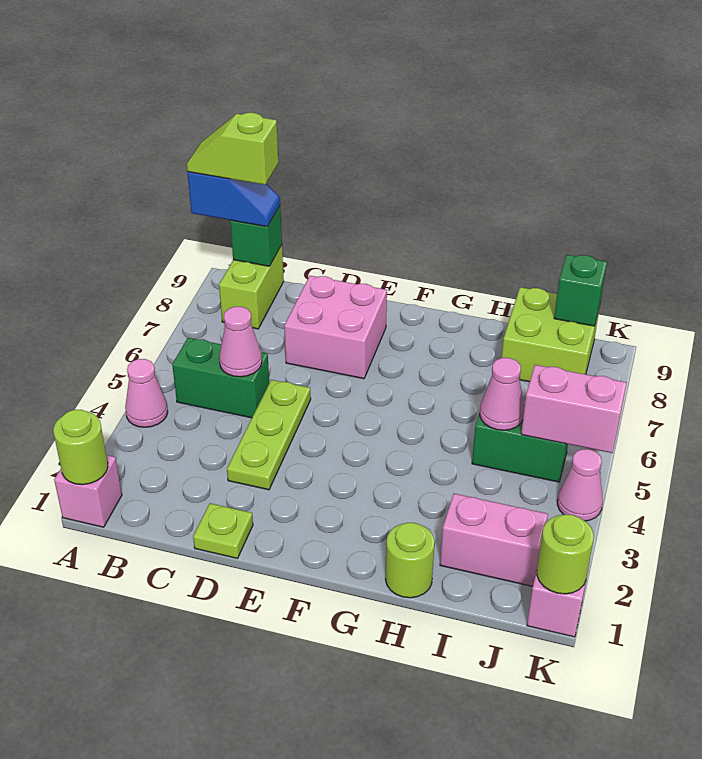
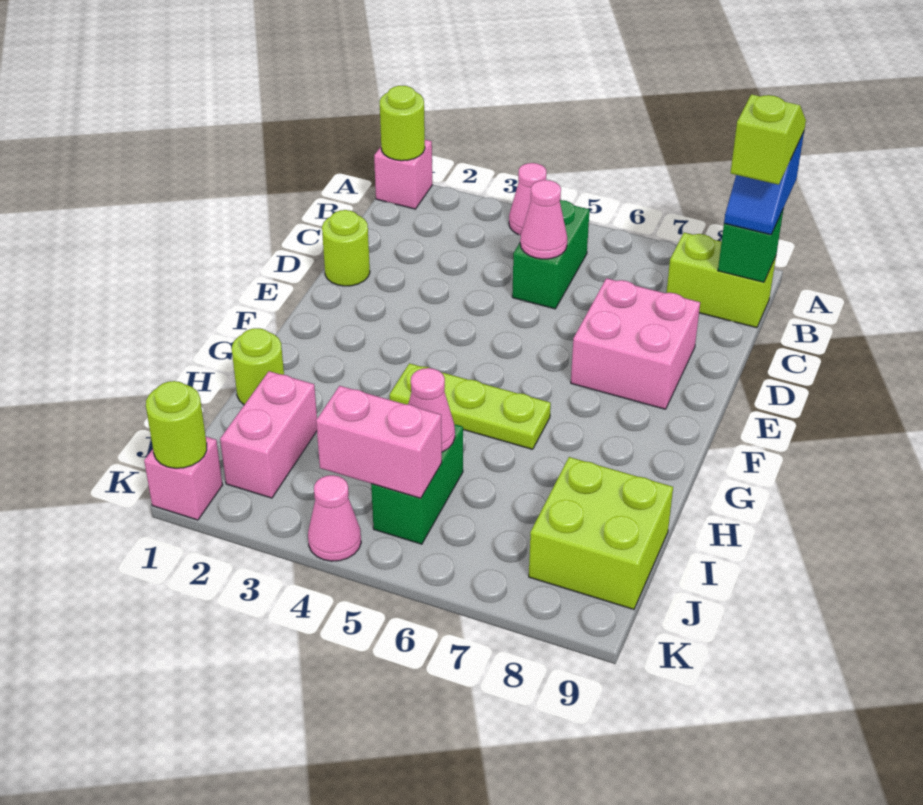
lime plate D1 level 1 -> lime round brick D1 level 1
lime plate D3:D5 level 1 -> lime plate G4:G6 level 1
pink brick J5:K5 level 2 -> pink brick J4:J5 level 2
green brick J9 level 2 -> none

